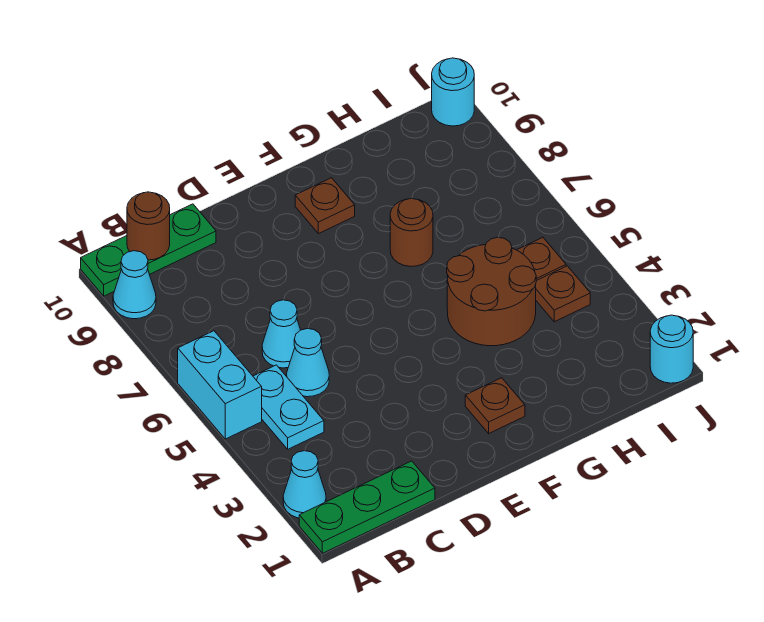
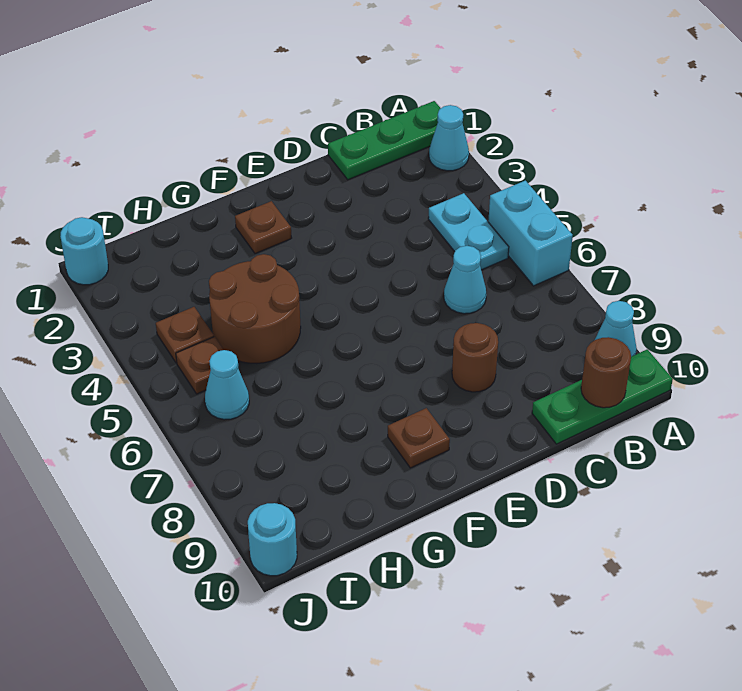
cyan cone C5 level 1 -> cyan cone I6 level 1
brown round brick G7 level 1 -> brown round brick D8 level 1

